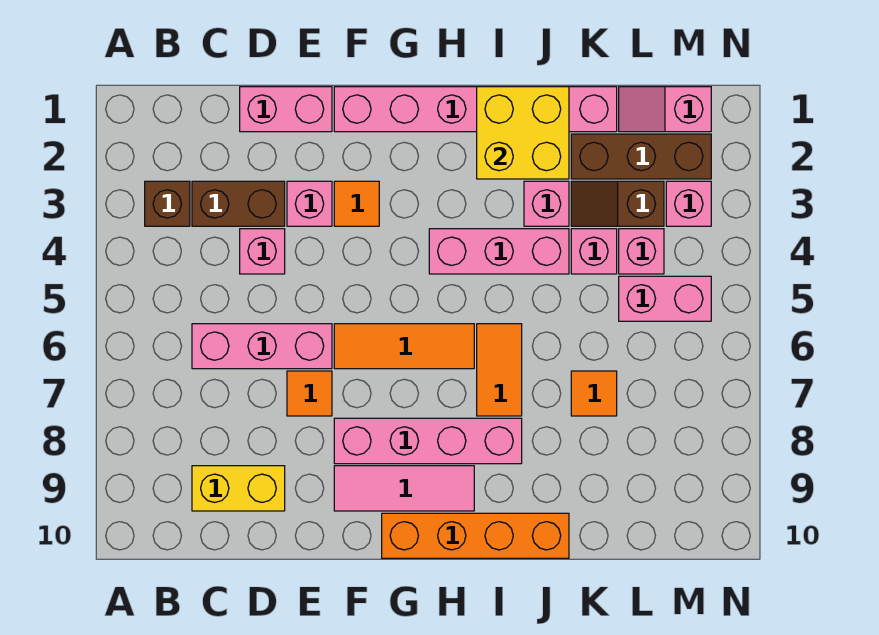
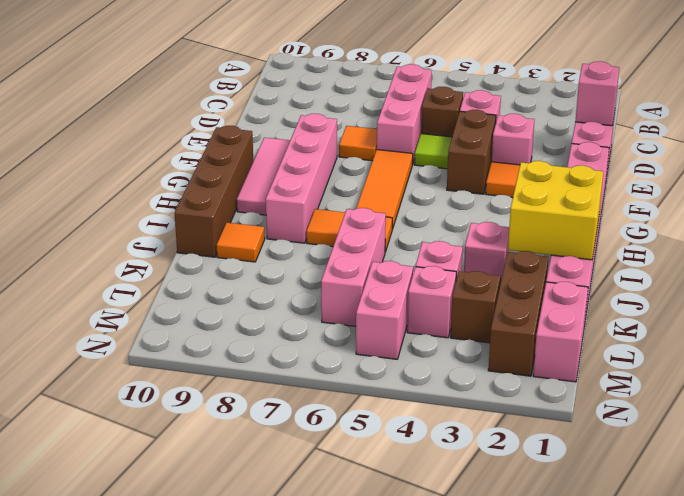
brown brick B3 level 1 -> brown brick D5 level 1
brown brick C3:D3 level 1 -> brown brick E4:F4 level 1
yellow brick C9:D9 level 1 -> none
none -> lime tile E5 level 1
orange brick G10:J10 level 1 -> brown brick G10:J10 level 1
pink brick H4:J4 level 1 -> pink brick J6:L6 level 1
orange tile K7 level 1 -> orange tile J9 level 1
pink slope L1:M1 level 1 top M -> pink brick L1:M1 level 1
pink brick M3 level 1 -> pink brick D1 level 2

